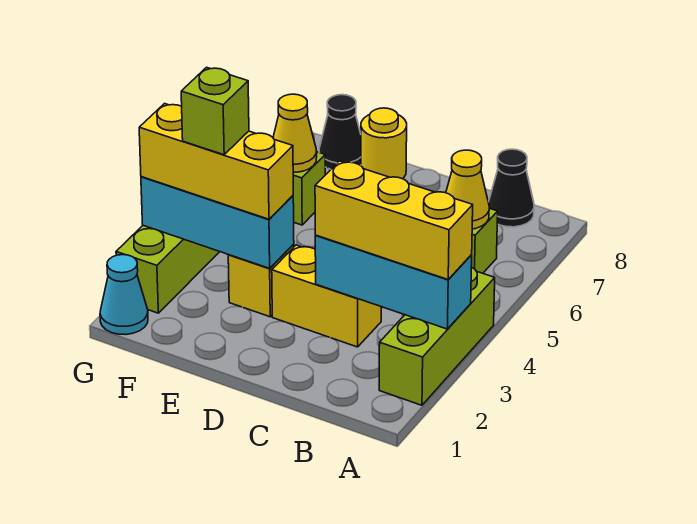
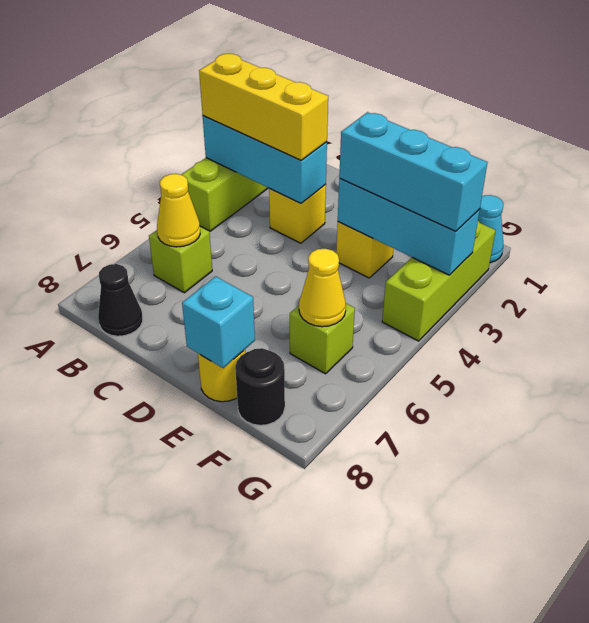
yellow brick C3:D3 level 1 -> yellow brick C3 level 1
yellow brick E3:G3 level 3 -> cyan brick E3:G3 level 3
none -> cyan brick E8 level 2
lime brick F3 level 4 -> none
black cone F8 level 1 -> black round brick F8 level 1

